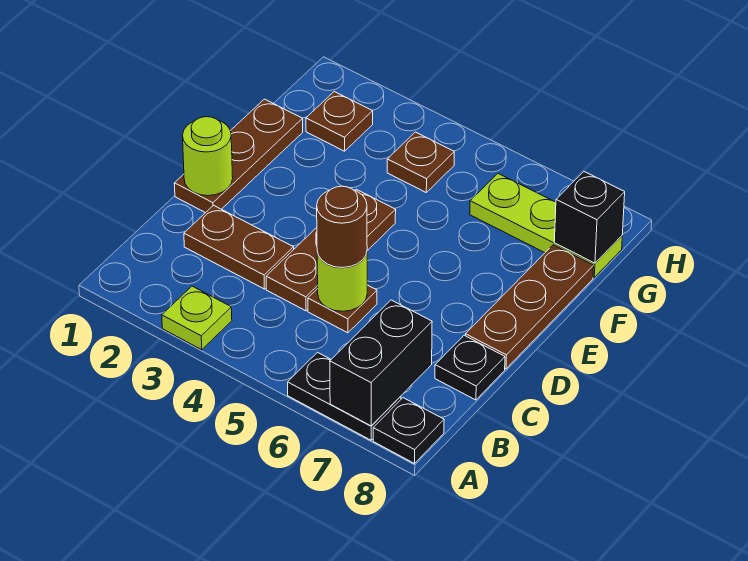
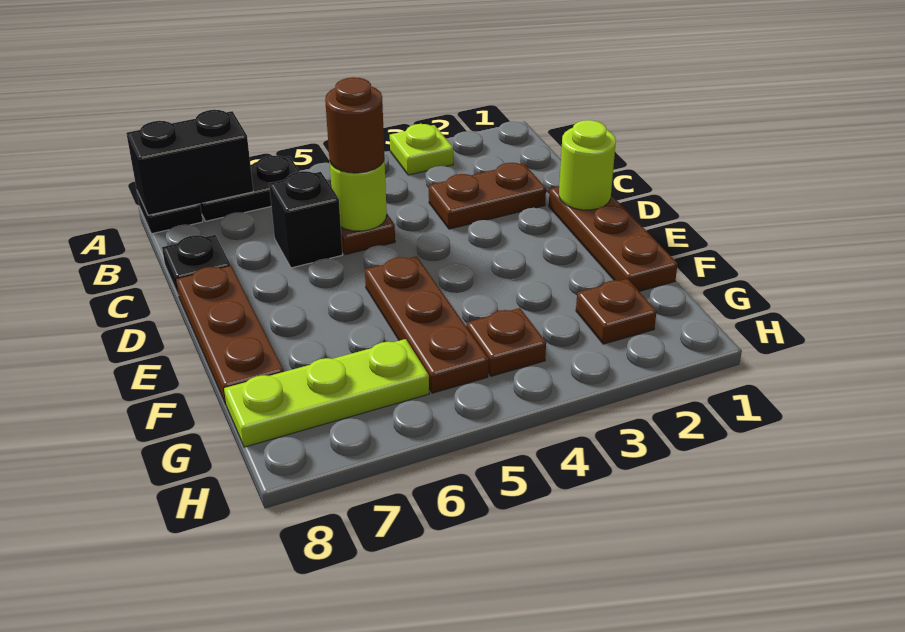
black brick A7:B7 level 2 -> black brick A7:A8 level 2
brown plate C4:E4 level 1 -> brown plate E5:G5 level 1
black brick G8 level 2 -> black brick C6 level 1

